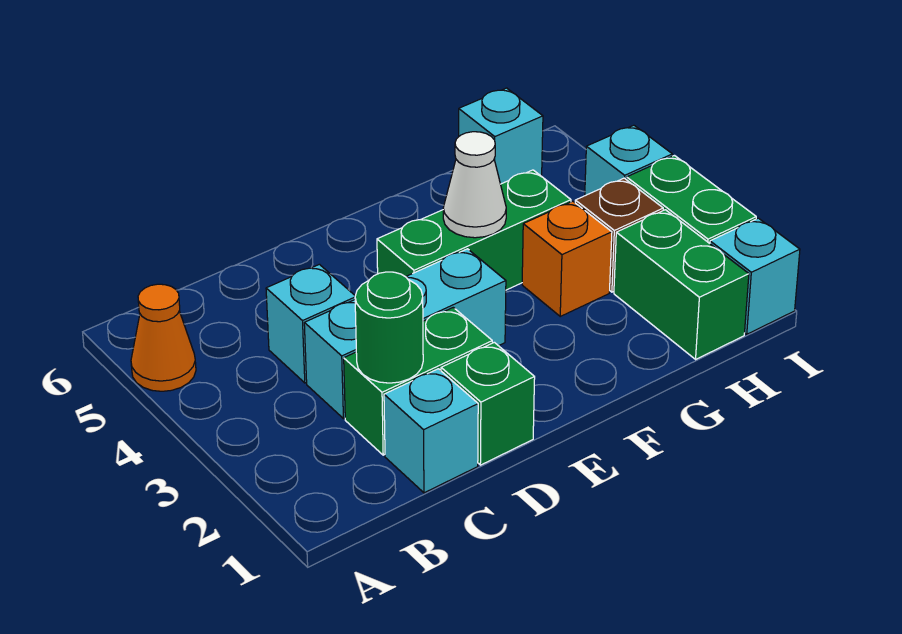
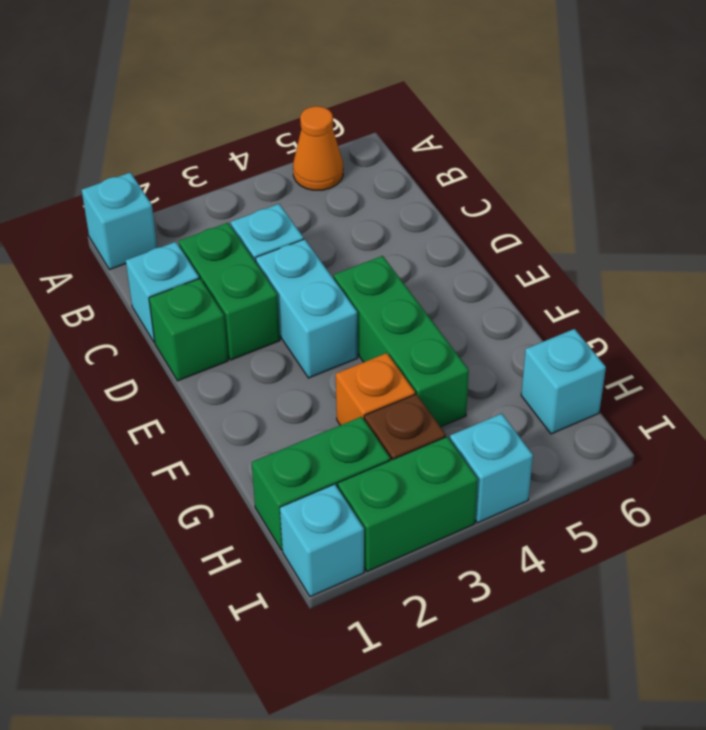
green round brick C2 level 2 -> none
cyan brick C4 level 1 -> cyan brick A1 level 1
white cone F4 level 2 -> none

